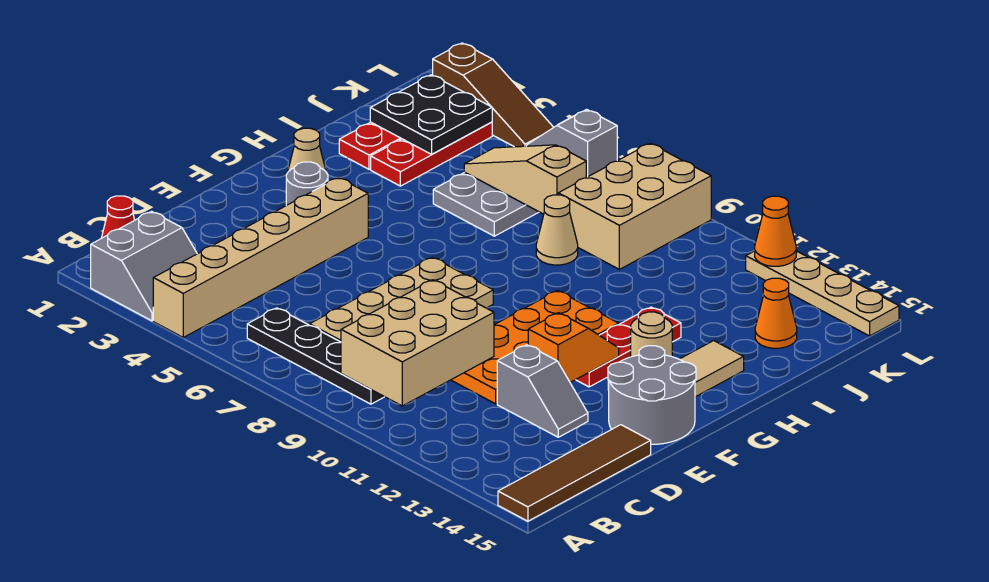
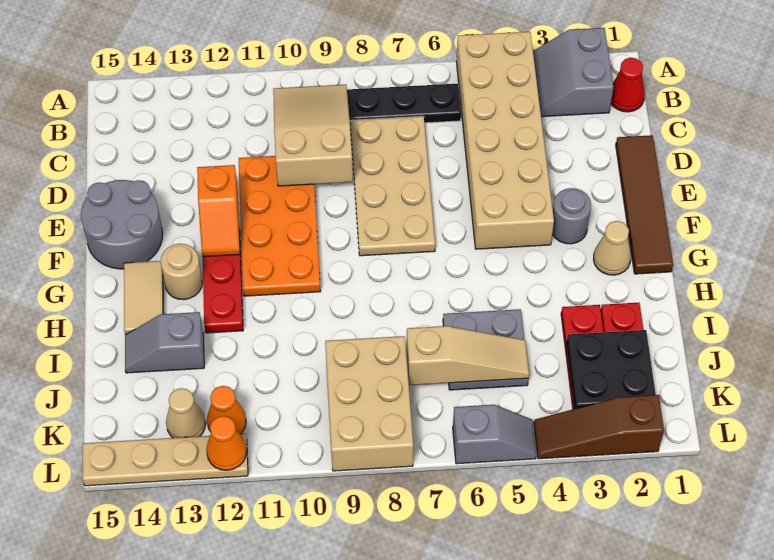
tan brick A4:F4 level 1 -> tan brick A4:F5 level 1
brown tile A15:D15 level 1 -> brown tile D1:G1 level 1
tan brick B9:D10 level 2 -> tan slope B9:D10 level 2 top D
grey slope D12:D13 level 1 top 12 -> grey slope I13:I14 level 1 top 13
tan cone I8 level 1 -> tan cone K13 level 1
orange cone J14 level 1 -> orange cone K12 level 1

